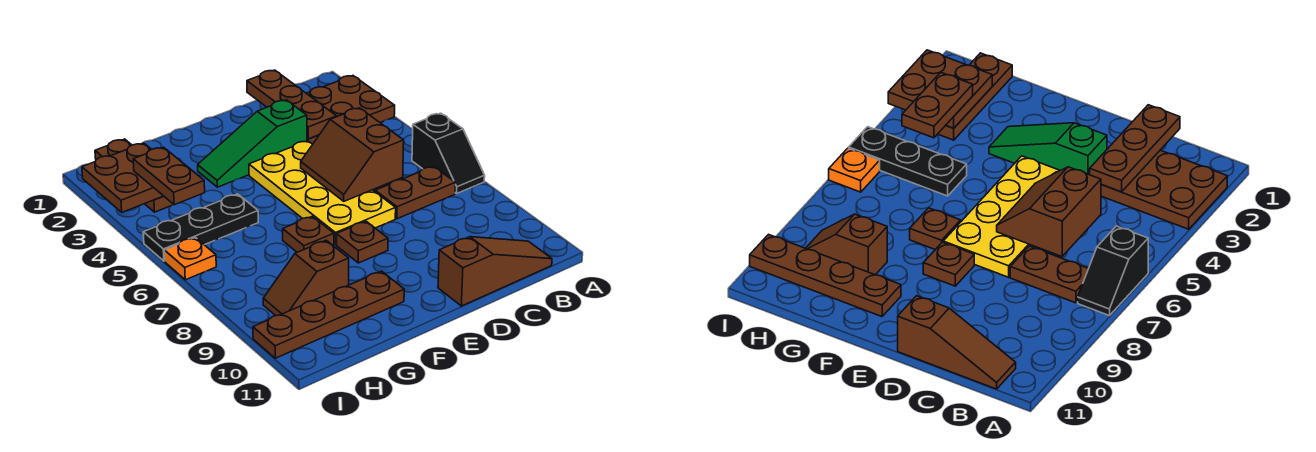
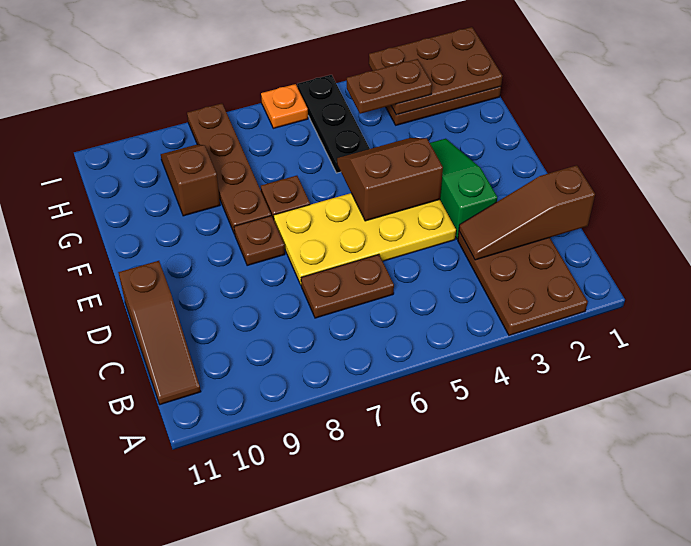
black slope A6:A7 level 1 top 6 -> none
brown plate B7:C7 level 1 -> brown plate C6:C7 level 1
brown plate C1:C3 level 2 -> brown slope C1:C3 level 2 top 1
brown slope C5:D6 level 2 top C -> brown slope E4:F5 level 2 top E
brown plate F10:I10 level 1 -> brown plate F8:I8 level 1
brown plate H2:I3 level 2 -> brown plate H1:I3 level 2

